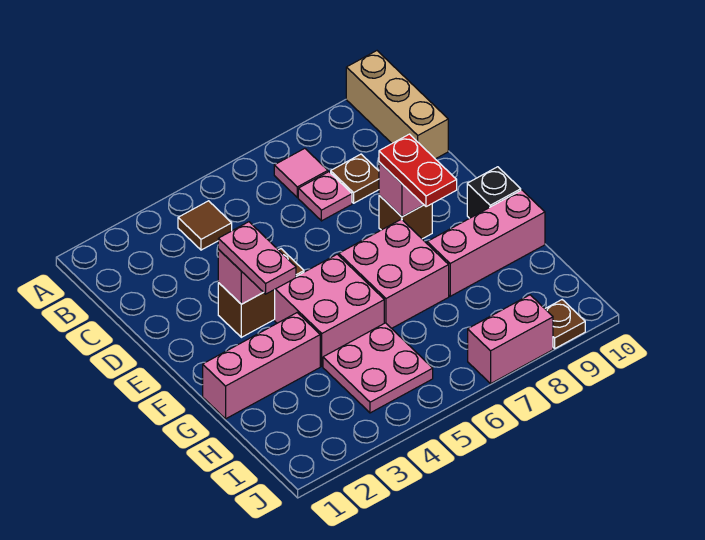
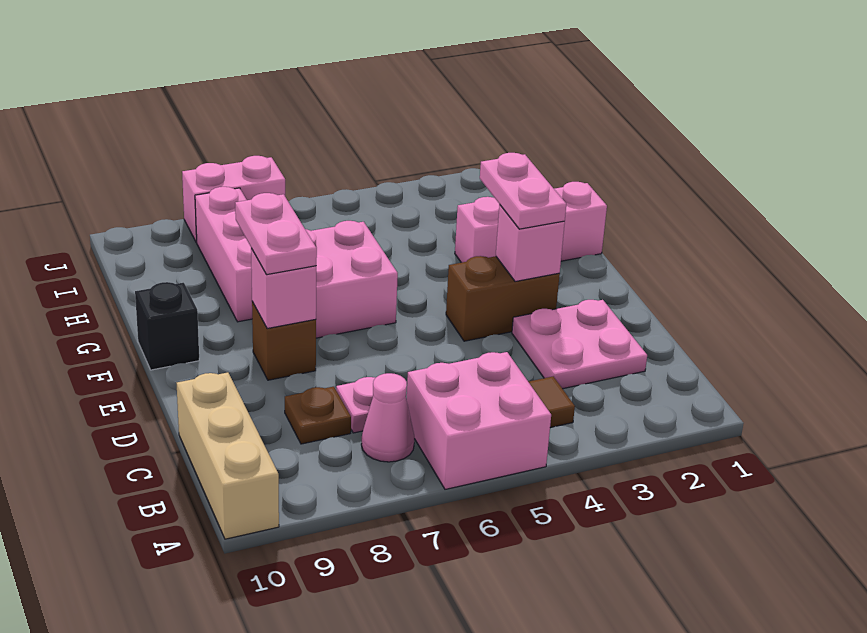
pink tile B7 level 1 -> pink cone B7 level 1
red plate E8:F8 level 3 -> pink plate E8:F8 level 3
pink brick F4:G5 level 1 -> pink brick A5:B6 level 1
pink brick G8:G10 level 1 -> pink brick G8:I8 level 1
pink plate H4:I5 level 1 -> pink plate C2:D3 level 1
brown plate J9 level 1 -> none

